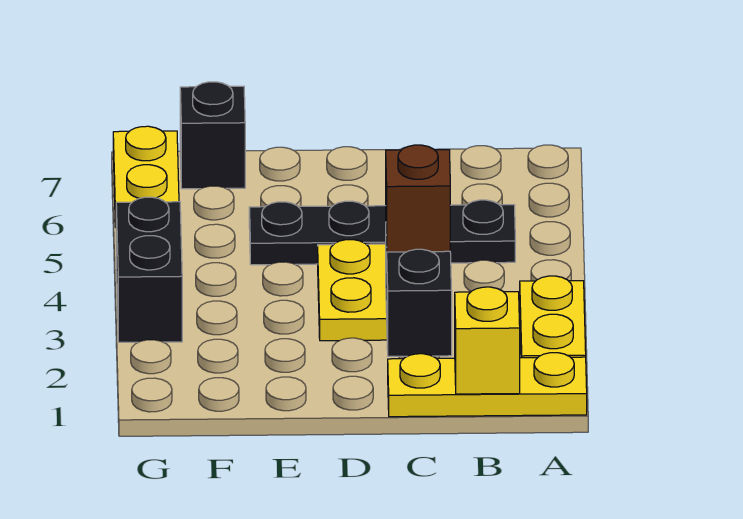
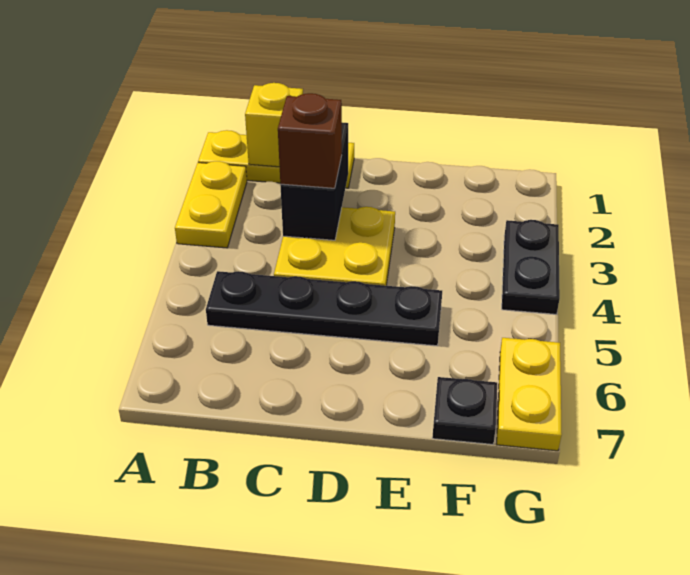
black brick F7 level 1 -> black plate F7 level 1
black brick G3:G4 level 1 -> black plate G3:G4 level 1

